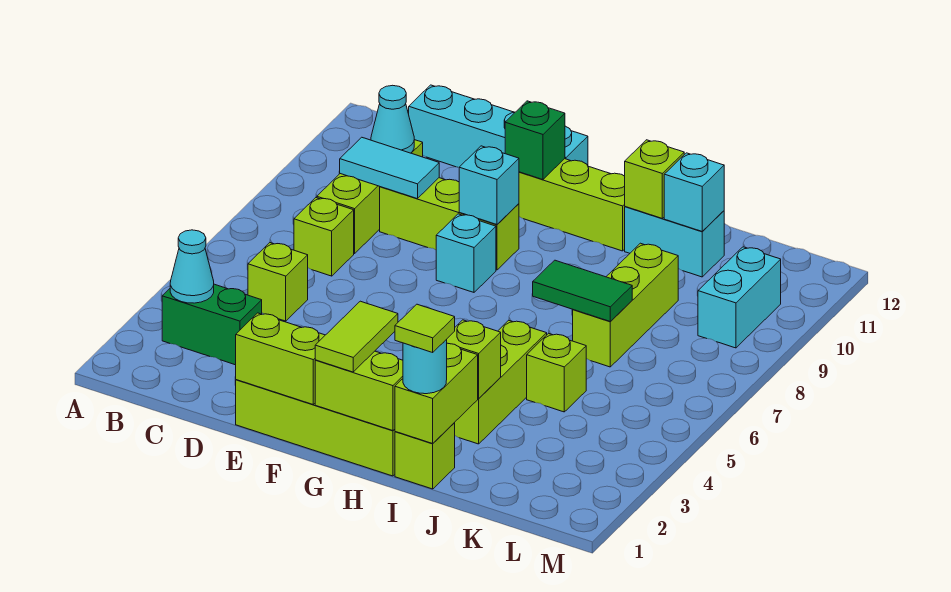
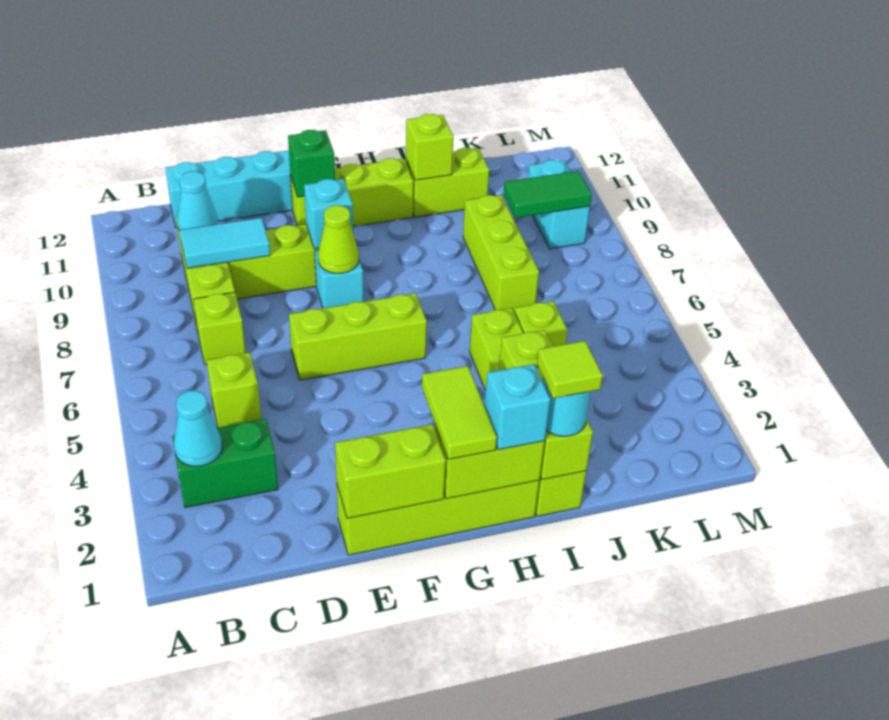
none -> lime brick E6:G6 level 1
none -> lime cone F8 level 2
green tile I7:J7 level 2 -> green tile K9:L9 level 2
cyan brick I11:J11 level 1 -> lime brick I11:J11 level 1
cyan brick J11 level 2 -> cyan brick H1 level 3

